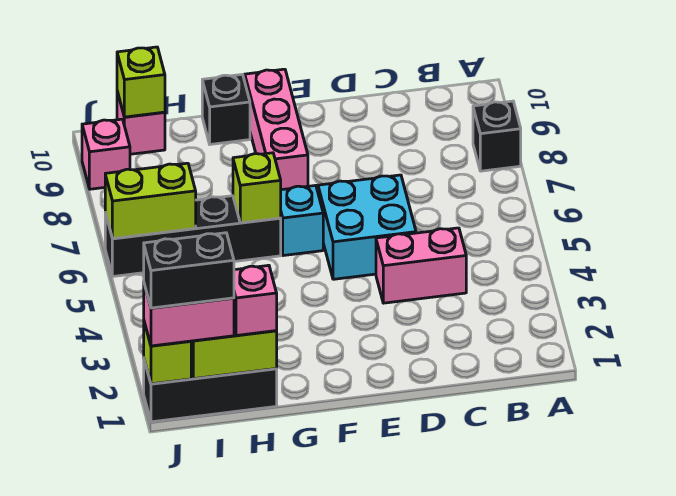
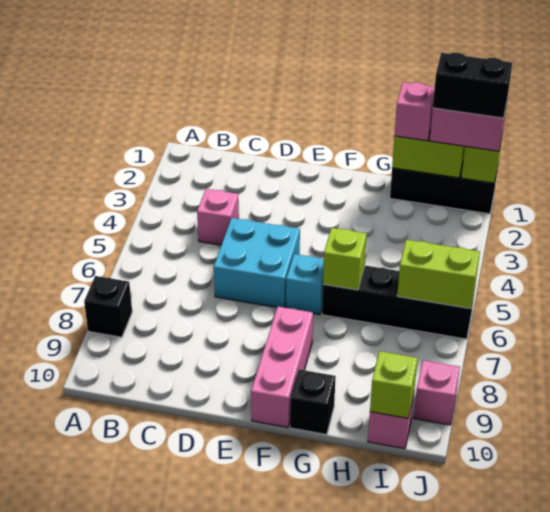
pink brick C4:D4 level 1 -> pink brick C4 level 1

